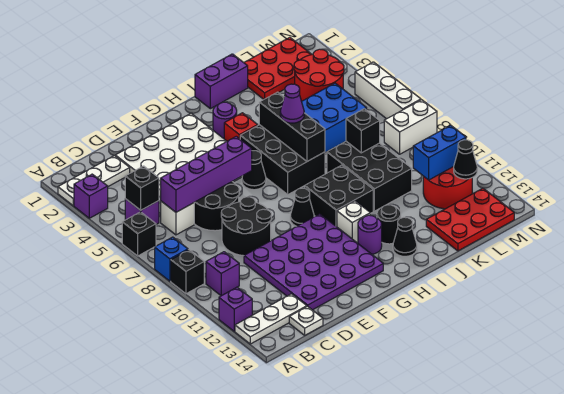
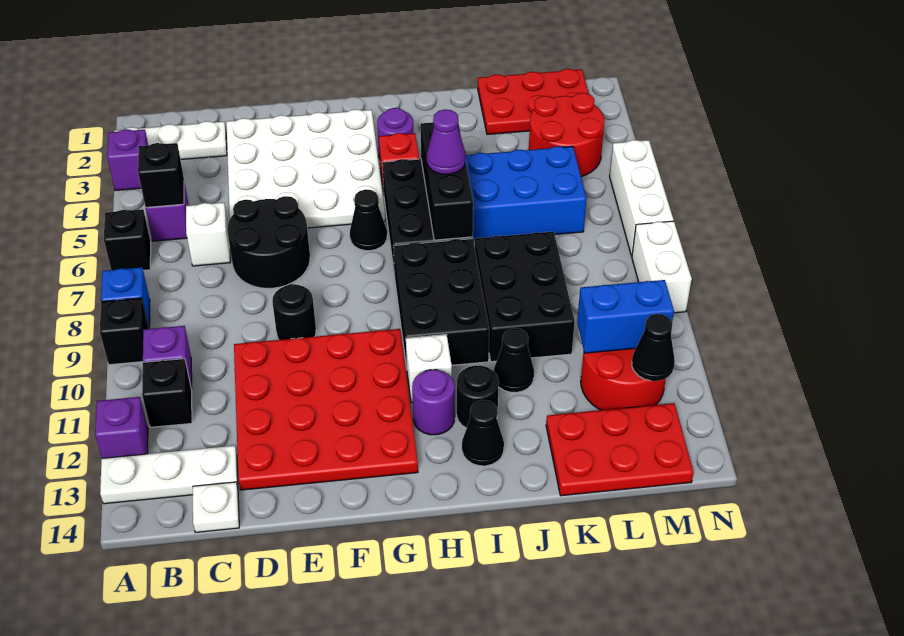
purple brick C6:F6 level 2 -> none
black round brick D8:E9 level 1 -> black round brick E9 level 1
purple plate D10:G13 level 1 -> red plate D10:G13 level 1
black cone G9 level 1 -> black cone J11 level 1
black brick H9:I10 level 1 -> black brick H8:I10 level 1
purple brick I1:J1 level 1 -> none
black brick K8 level 2 -> black brick B11 level 1
white brick M8:N8 level 1 -> white brick N8:N9 level 1

